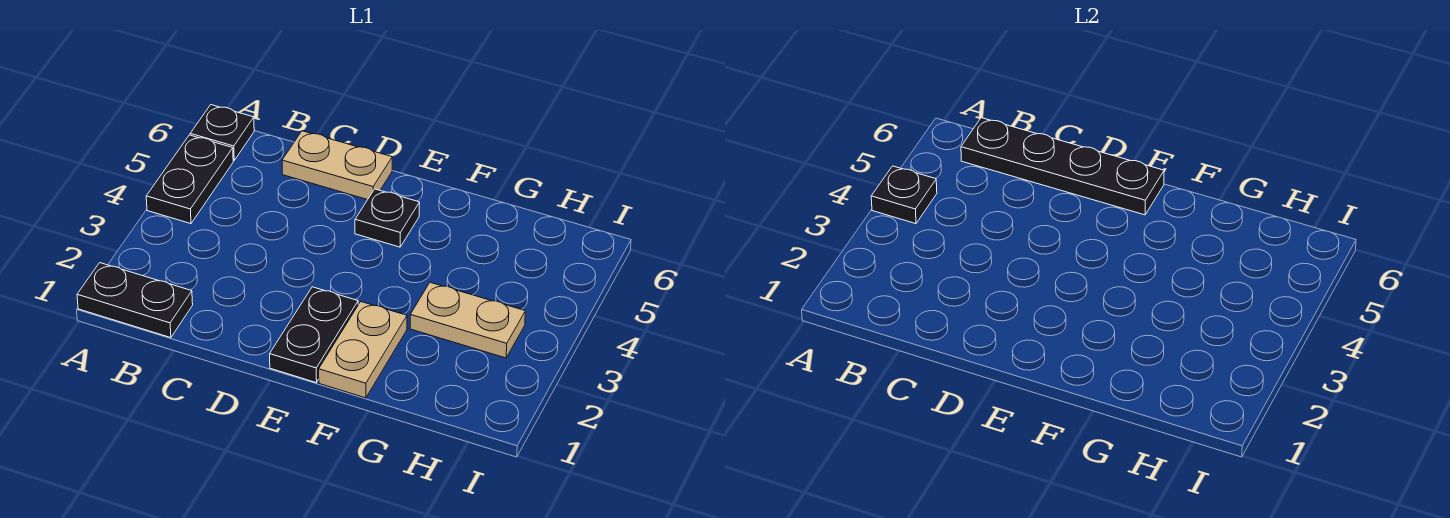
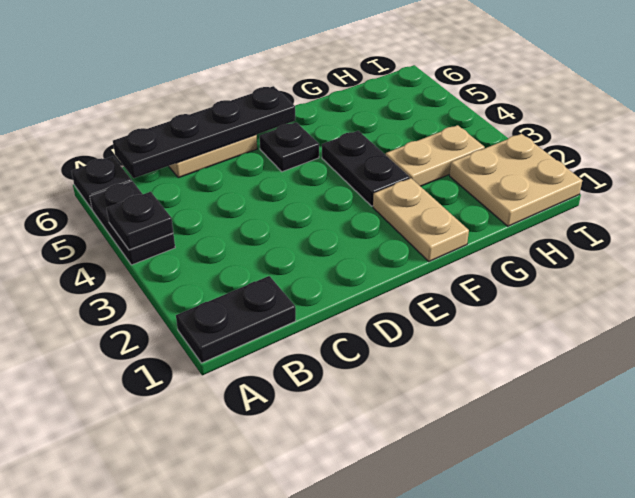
black plate E1:E2 level 1 -> black plate F3:F4 level 1
none -> tan plate H1:I2 level 1

